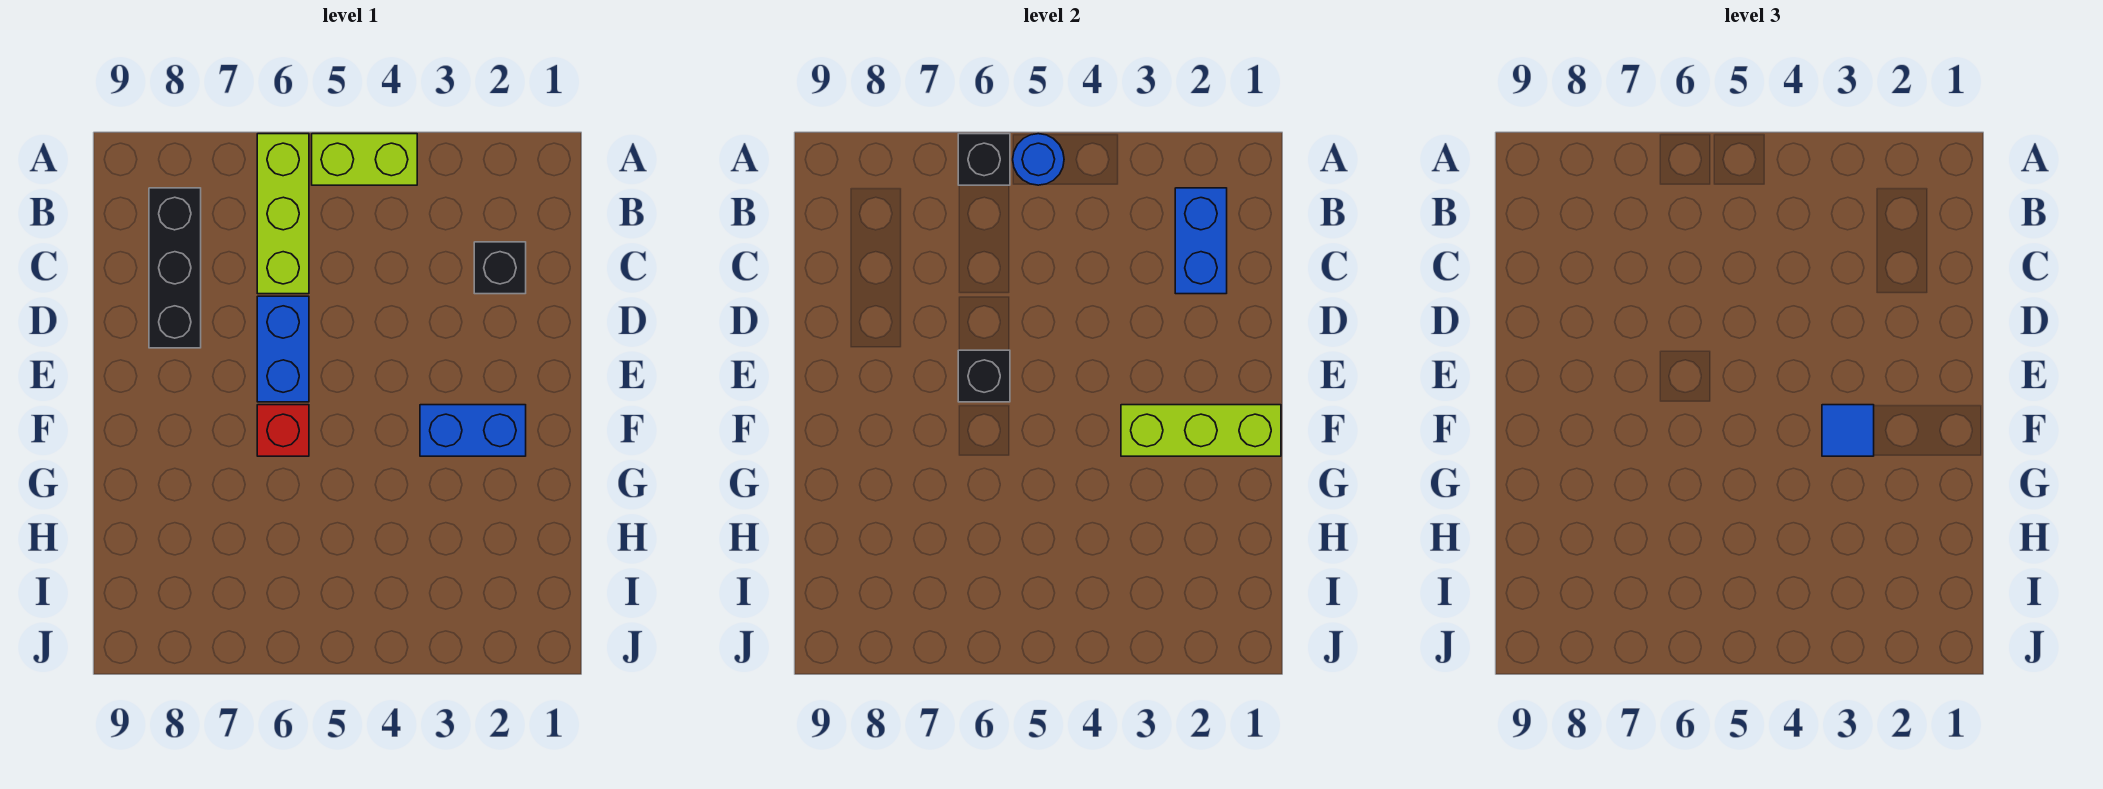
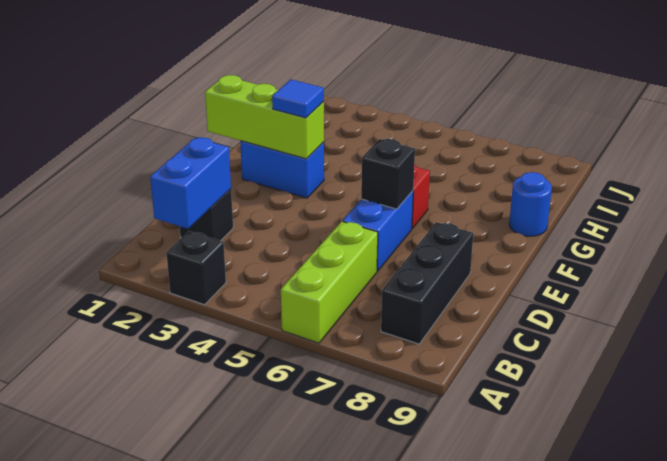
lime brick A4:A5 level 1 -> none
blue round brick A5 level 2 -> blue round brick G9 level 1
black brick A6 level 2 -> black brick A3 level 1

